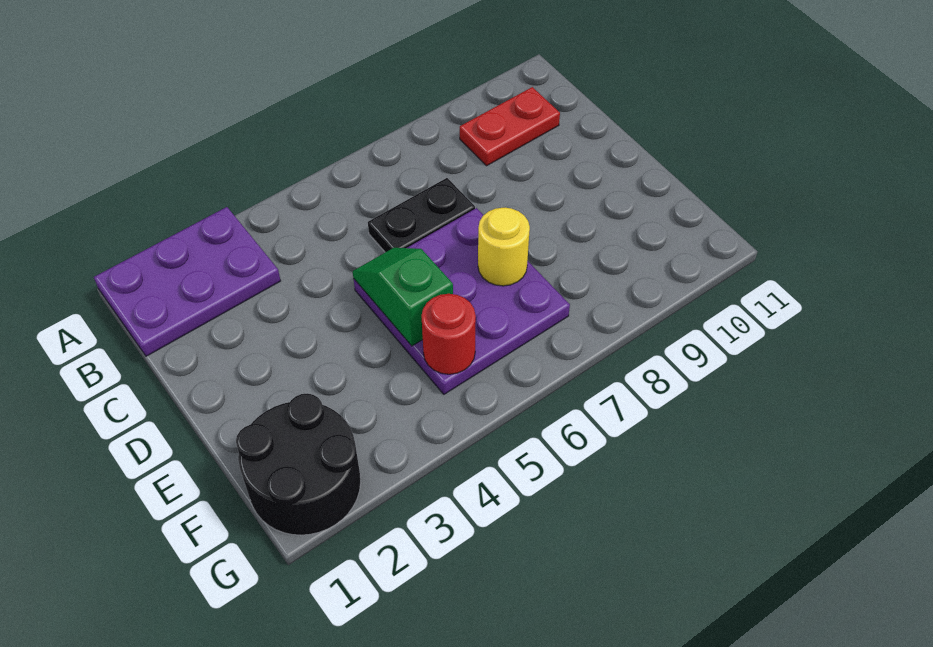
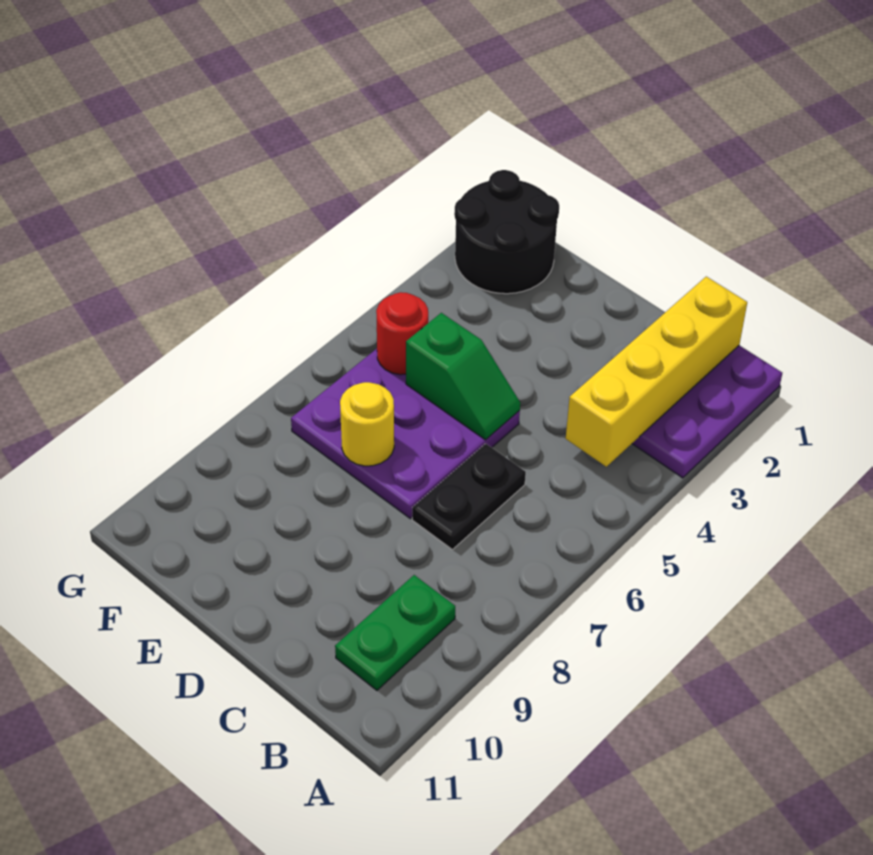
none -> yellow brick B1:B4 level 2
red plate B9:B10 level 1 -> green plate B9:B10 level 1

